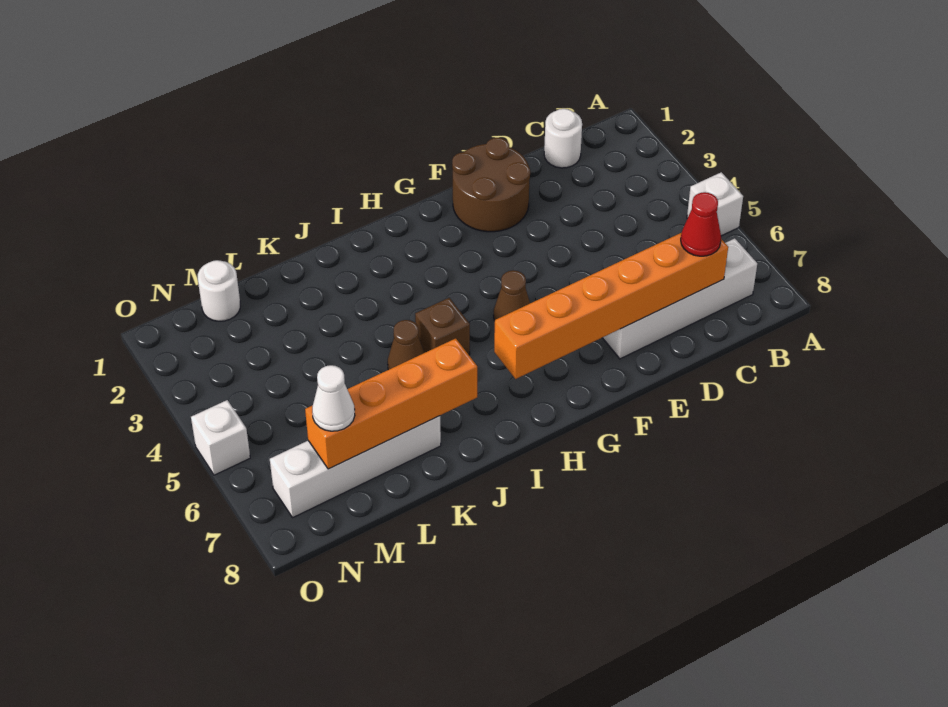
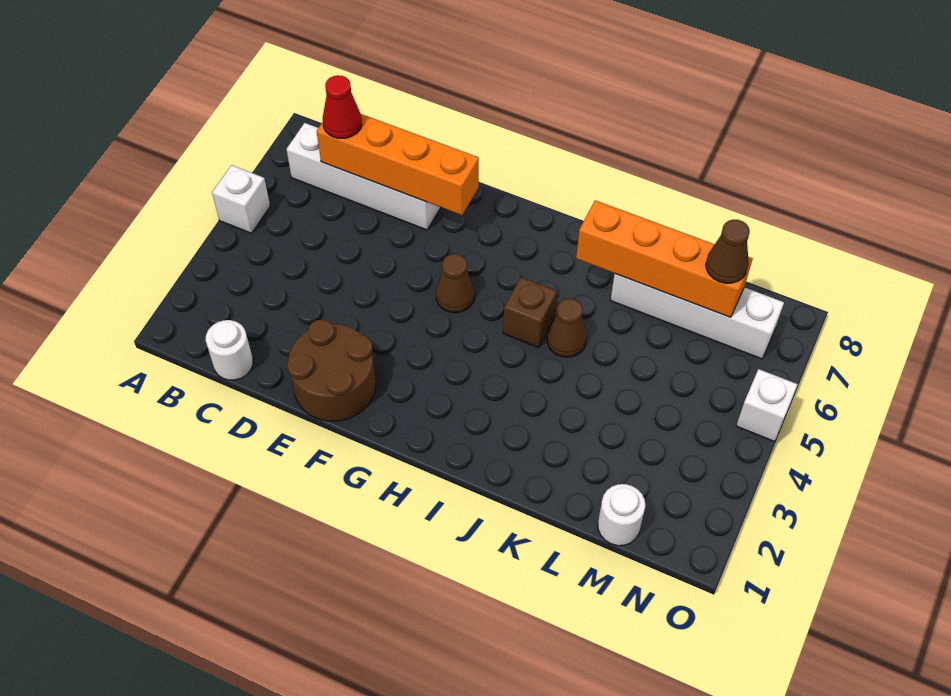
orange brick C7:H7 level 2 -> orange brick C7:F7 level 2
white cone M7 level 3 -> brown cone M7 level 3

